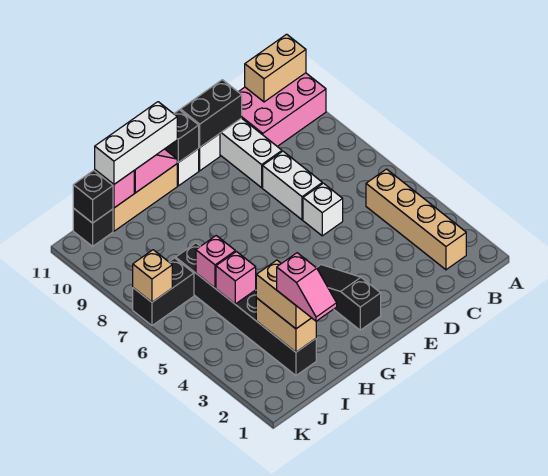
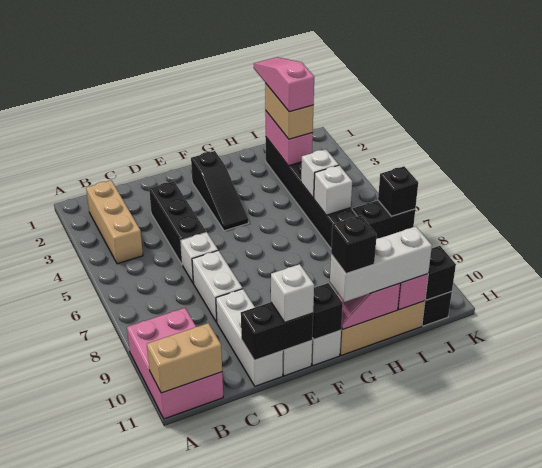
pink brick A10:C11 level 1 -> pink brick A9:B11 level 1
tan brick B2:B5 level 1 -> tan brick B2:B4 level 1
none -> black brick D3:D5 level 1
none -> white brick E11 level 3
none -> black brick G11 level 4
pink slope I1:I2 level 4 top 2 -> pink slope I1:I3 level 4 top 3
tan brick I2:I3 level 2 -> pink brick I2:I3 level 2
pink brick I5 level 2 -> white brick I5 level 2
pink brick I6 level 2 -> white brick I6 level 2
tan brick K7 level 2 -> black brick K7 level 2

